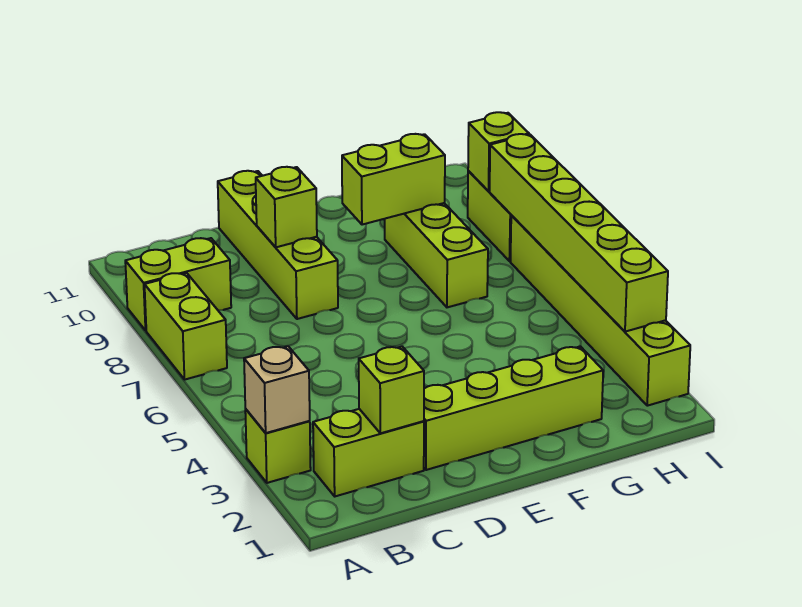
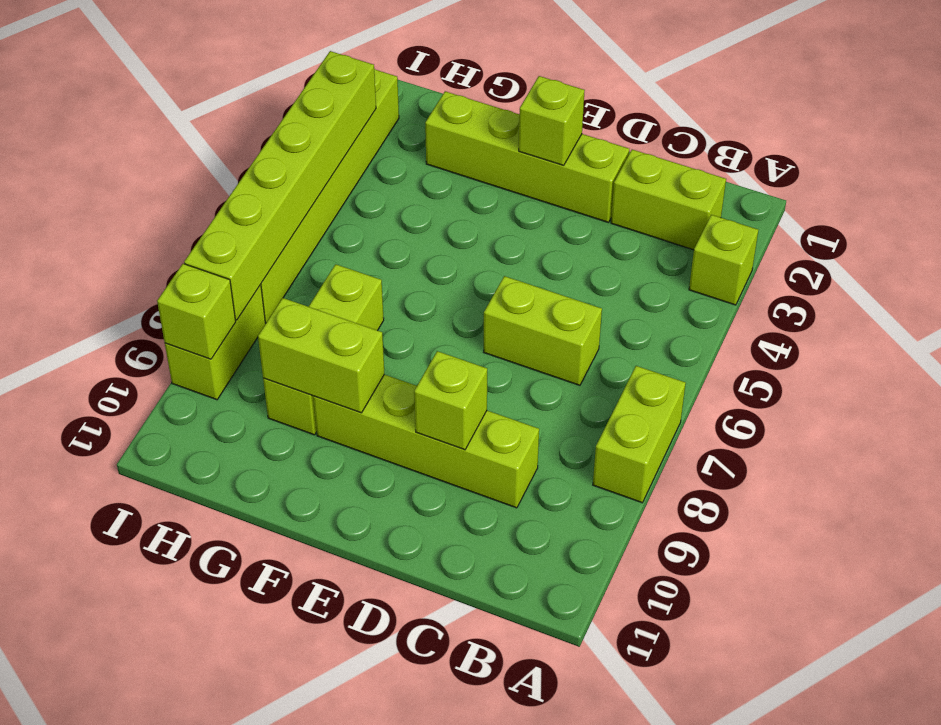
tan brick A3 level 2 -> none
lime brick A9:B9 level 1 -> lime brick C6:D6 level 1
lime brick C2 level 2 -> lime brick E2 level 2
lime brick D8:D11 level 1 -> lime brick C9:F9 level 1

